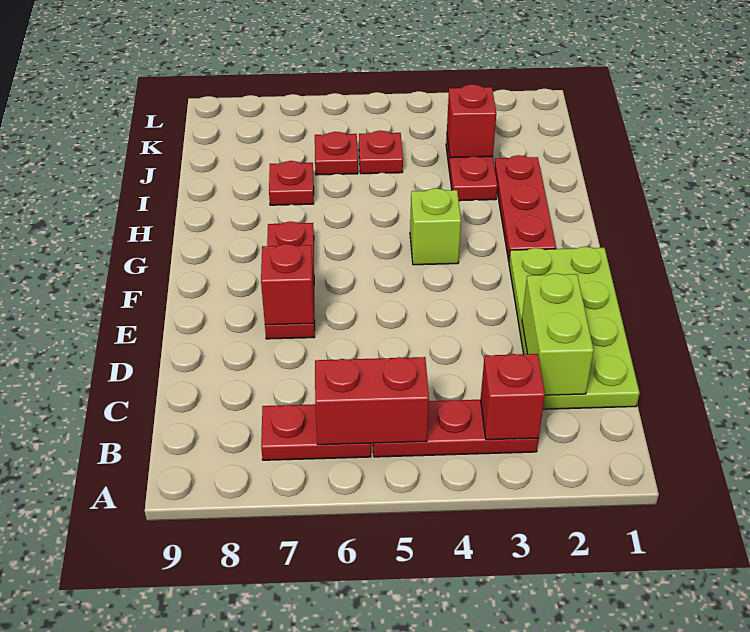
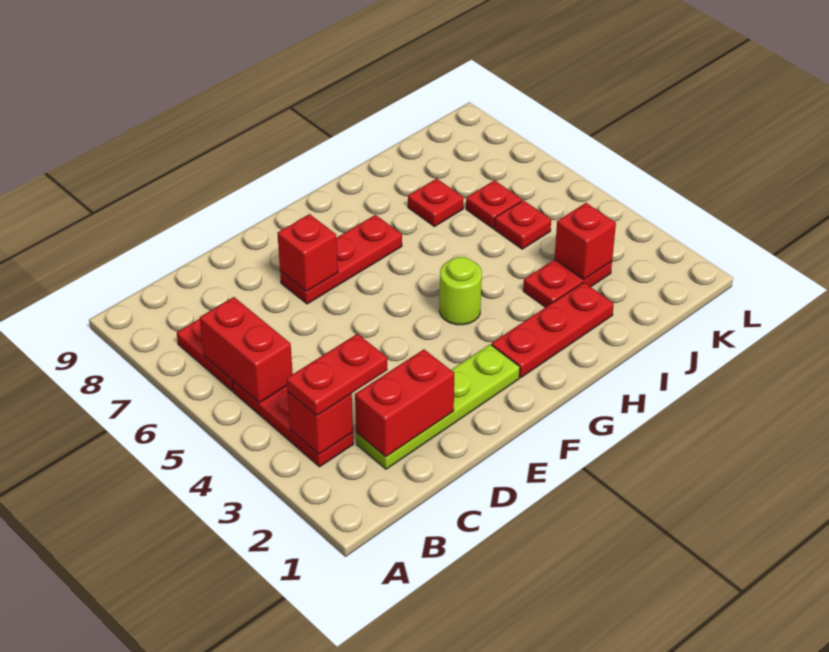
none -> red plate B3:C3 level 3
lime plate C1:F2 level 1 -> lime plate C2:F2 level 1
lime brick C2:D2 level 2 -> red brick C2:D2 level 2
lime brick G4 level 1 -> lime round brick G4 level 1

